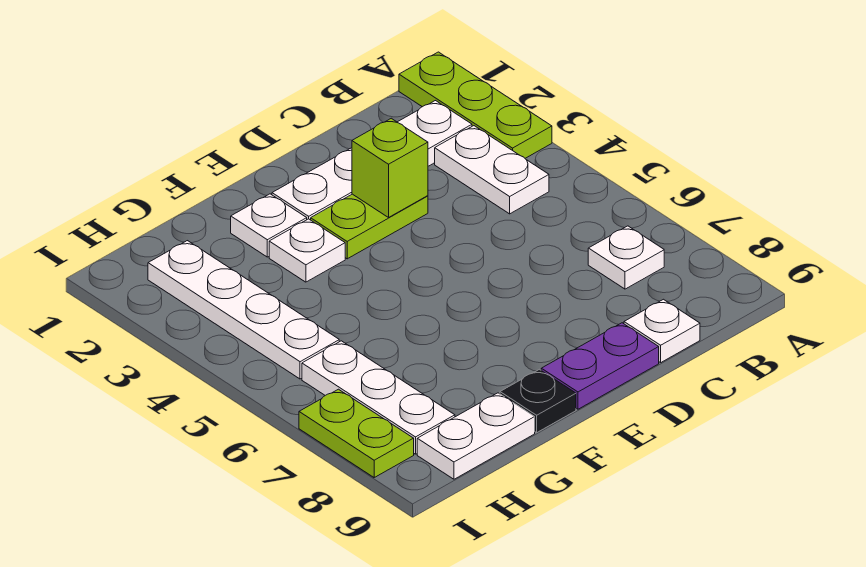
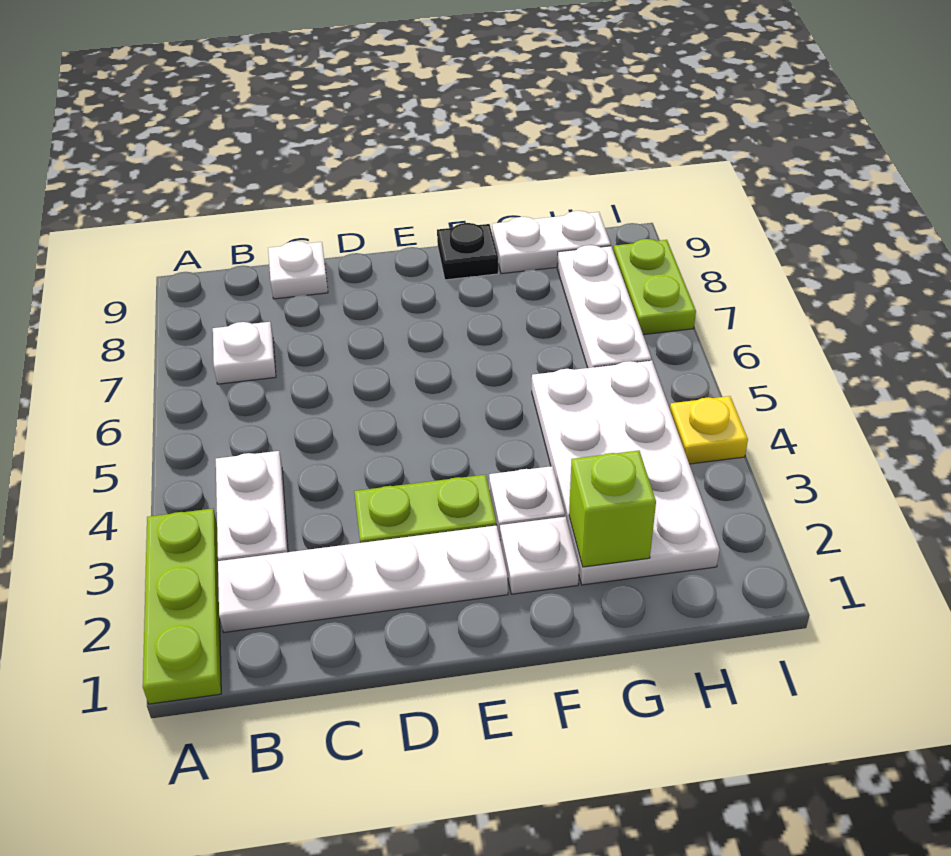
lime brick D3 level 2 -> lime brick G2 level 2
purple plate D9:E9 level 1 -> none
white plate H2:H5 level 1 -> white plate G2:H5 level 1
none -> yellow plate I4 level 1

